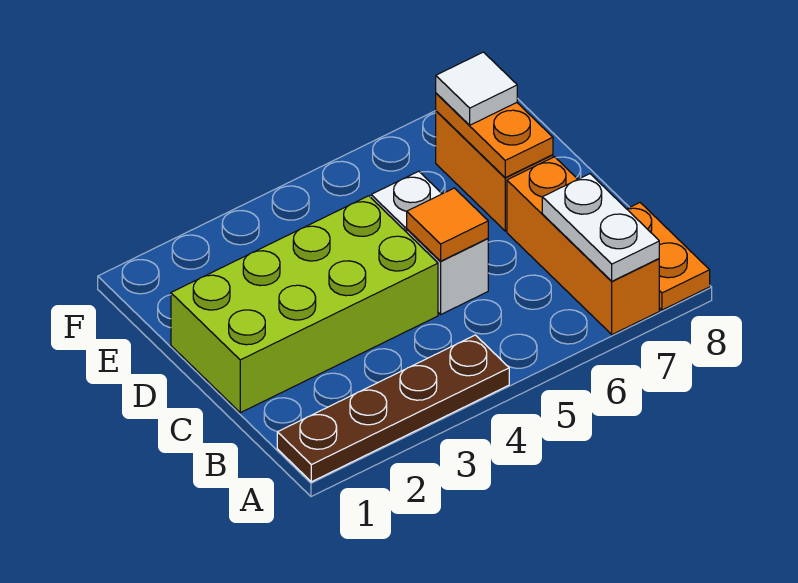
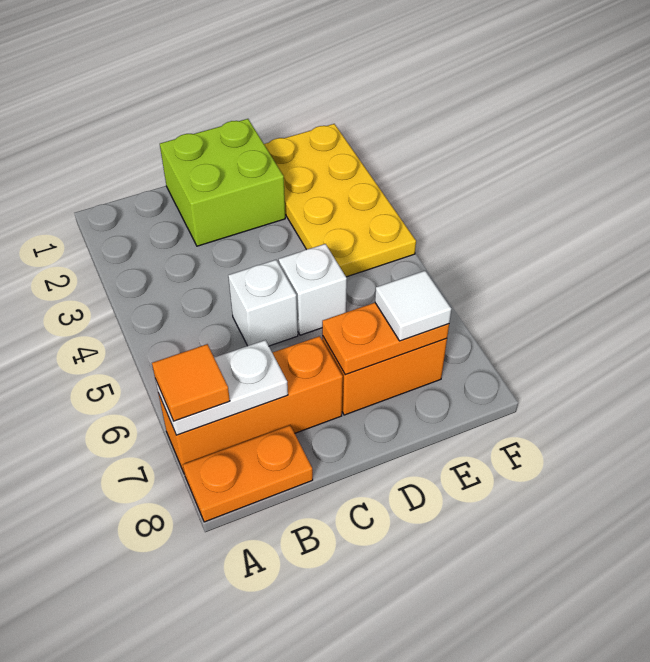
brown plate A1:A4 level 1 -> none
lime brick C1:D4 level 1 -> lime brick C1:D2 level 1
orange tile C5 level 2 -> orange tile A7 level 3
none -> yellow plate E1:F4 level 1

